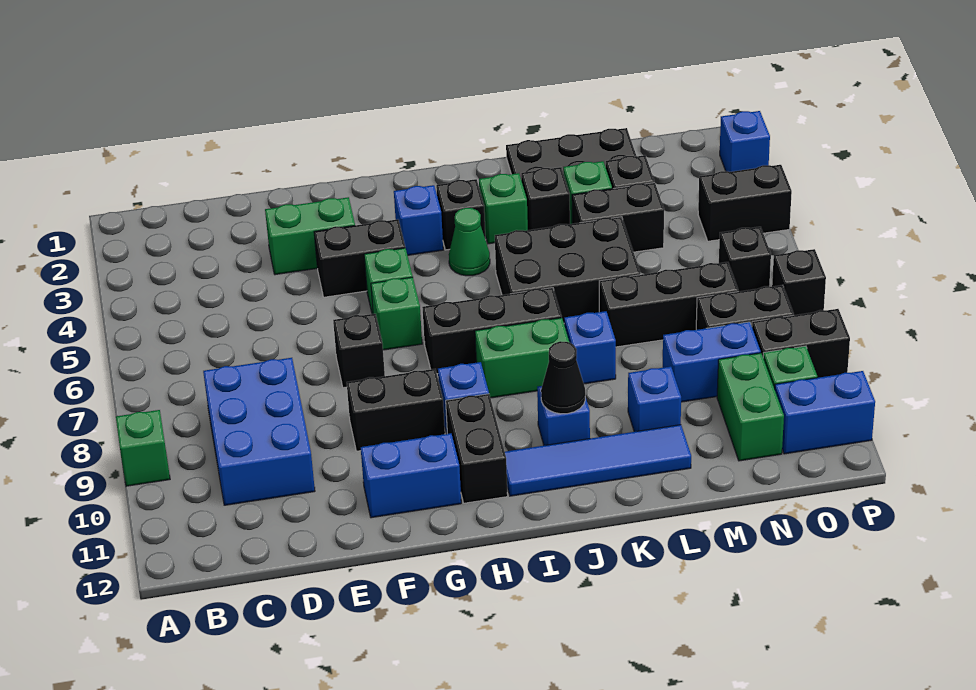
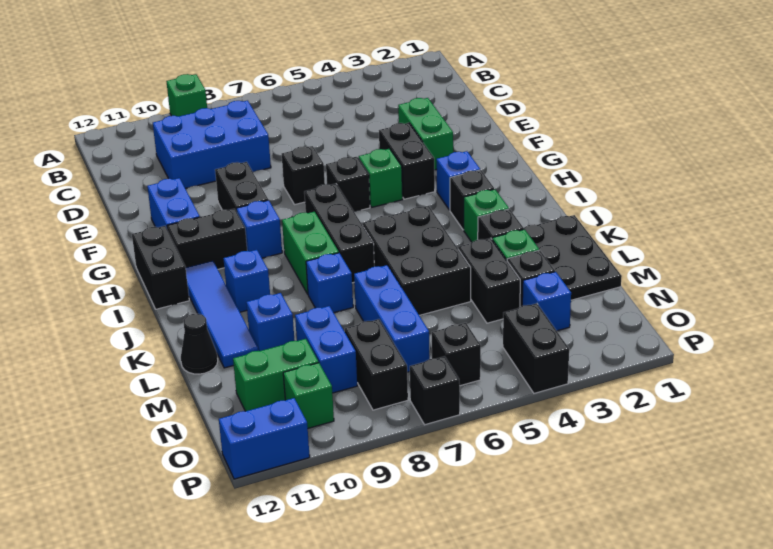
green brick G6 level 1 -> black brick G6 level 1
green cone I4 level 1 -> none
black cone J10 level 2 -> black cone L12 level 1
black brick L7:N7 level 1 -> blue brick L7:N7 level 1
black brick O9:P9 level 1 -> black brick H12:I12 level 1
blue brick O11:P11 level 1 -> blue brick P11:P12 level 1
blue brick P2 level 1 -> blue brick N3 level 1

